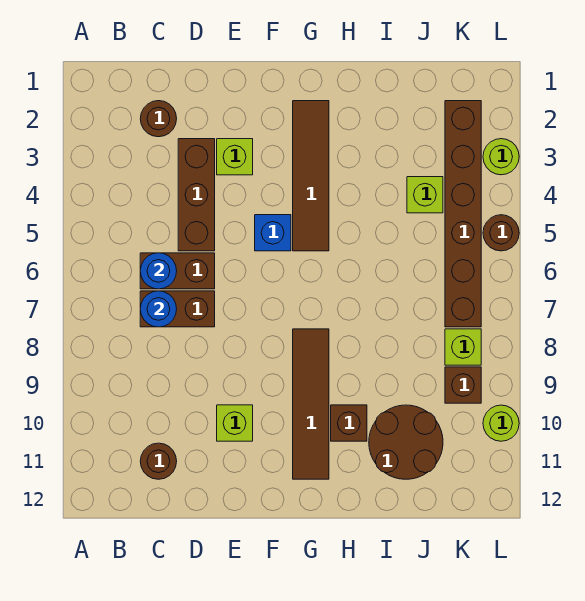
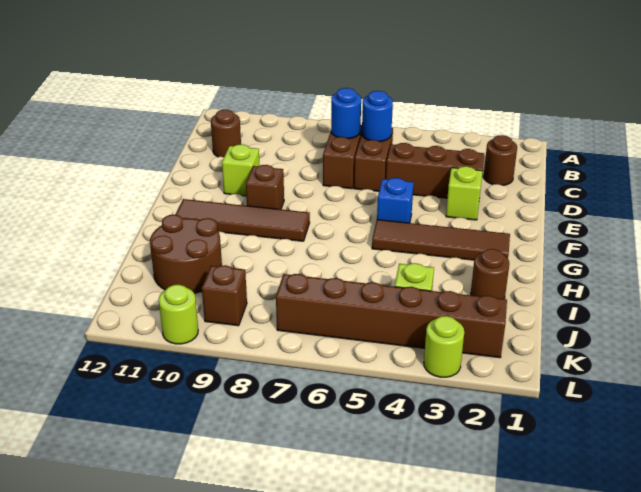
brown brick H10 level 1 -> brown brick F9 level 1
lime brick K8 level 1 -> none
brown round brick L5 level 1 -> brown round brick I2 level 1

